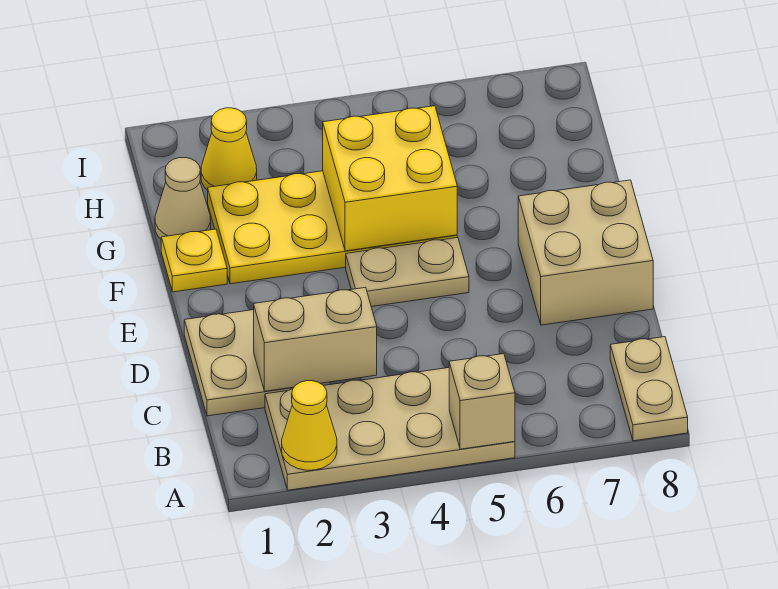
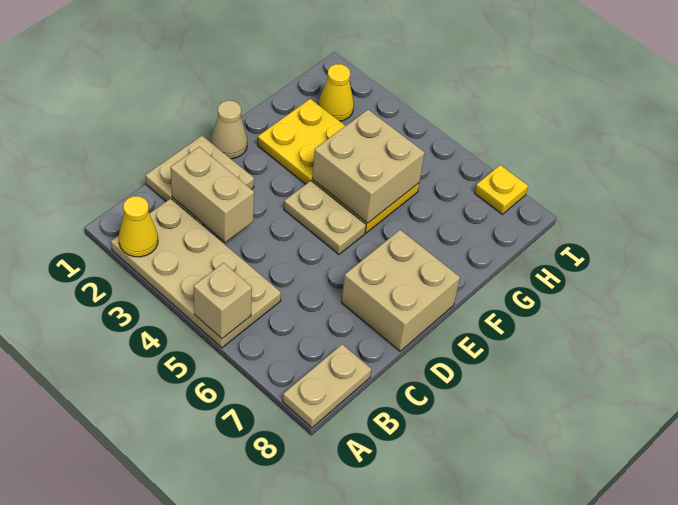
yellow plate F1 level 1 -> yellow plate I7 level 1
yellow brick F4:G5 level 2 -> tan brick F4:G5 level 2
tan cone G1 level 1 -> tan cone E1 level 1

